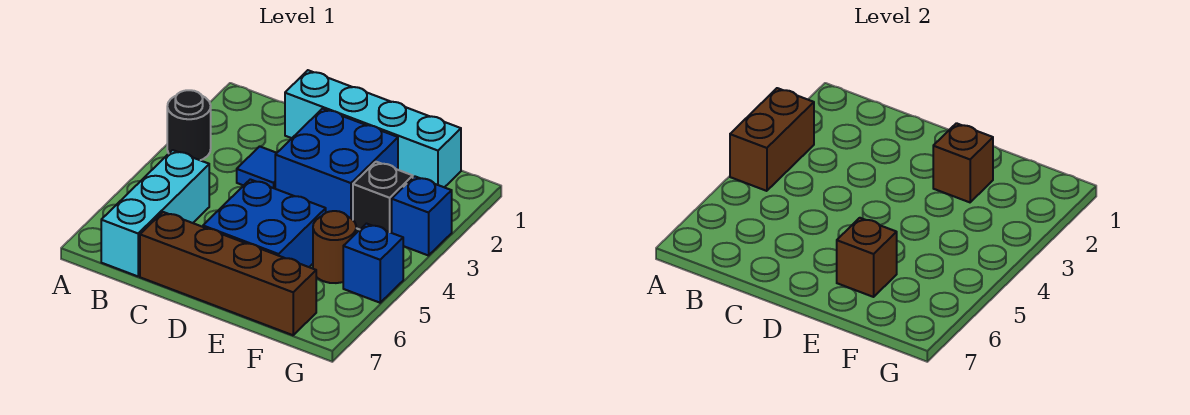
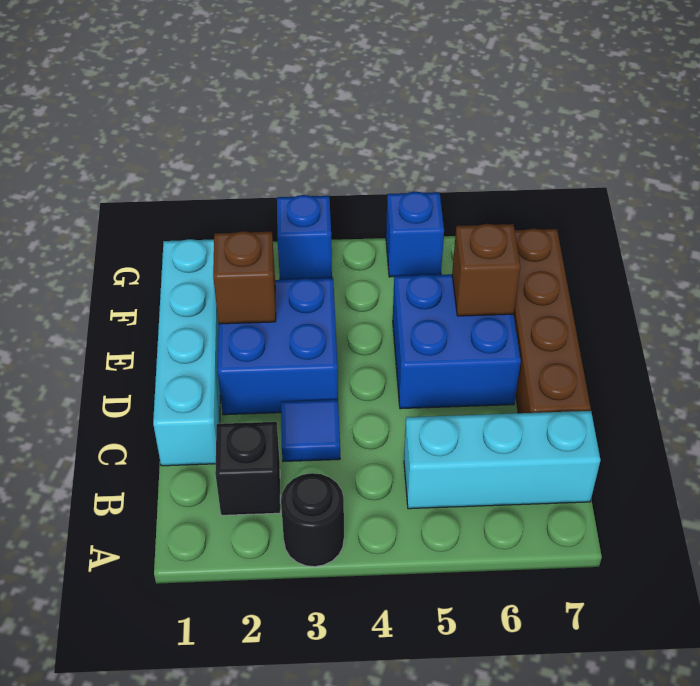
brown brick A3:A4 level 2 -> none
black brick F3 level 1 -> black brick B2 level 1
brown round brick F5 level 1 -> none

